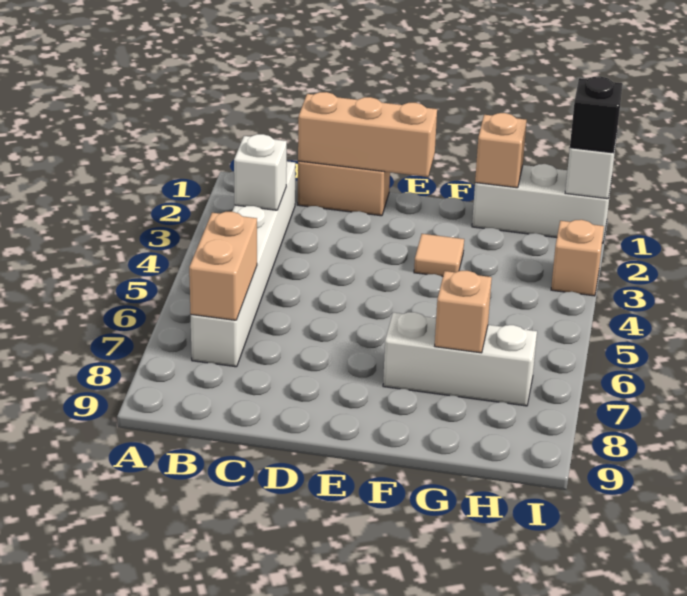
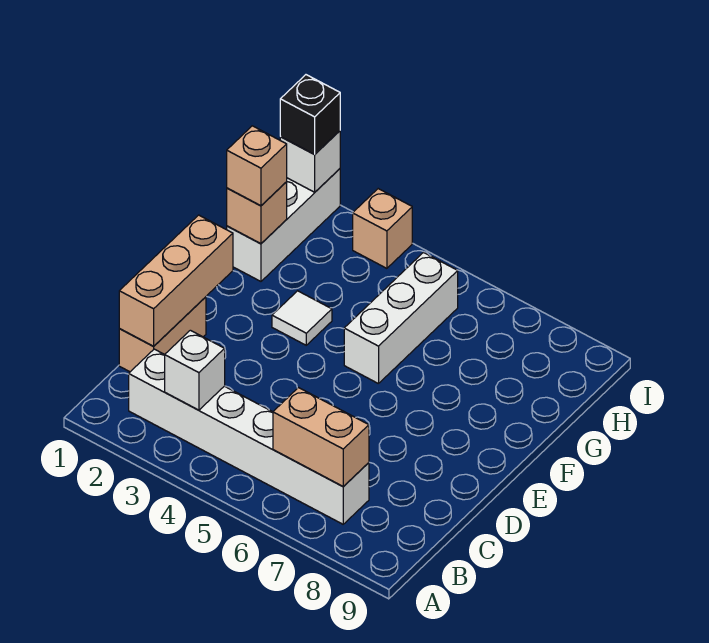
tan tile F3 level 1 -> white tile F3 level 1
white brick F7:H7 level 1 -> white brick F5:H5 level 1
tan brick G7 level 2 -> tan brick G1 level 3

